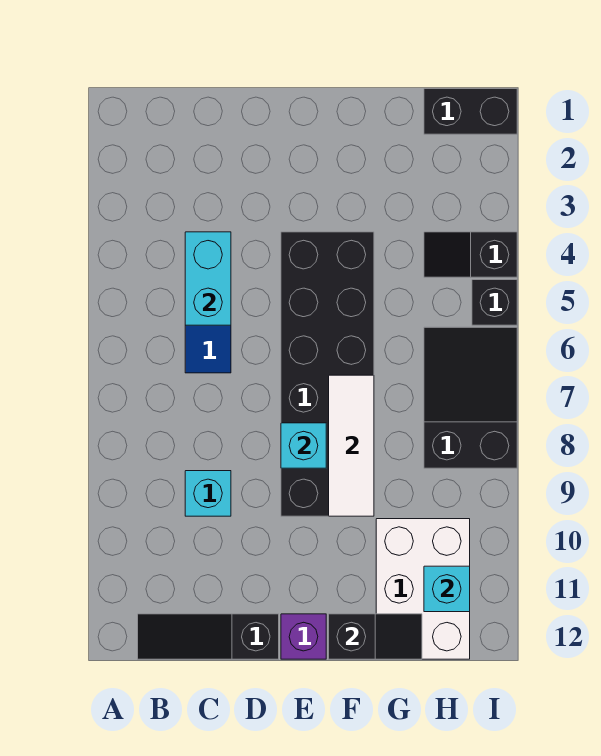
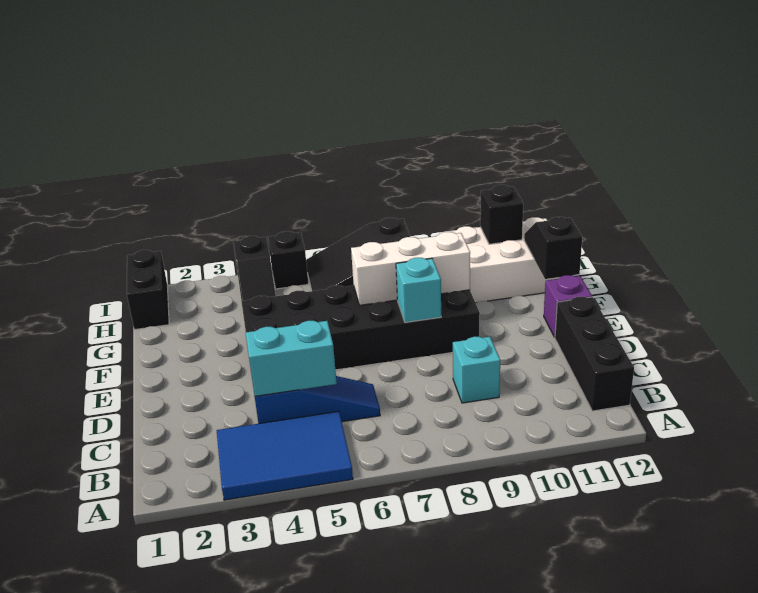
none -> blue tile A3:B5 level 1
black slope B12:D12 level 1 top D -> black brick B12:D12 level 1
white tile F7:F9 level 2 -> white brick F7:F9 level 2
cyan brick H11 level 2 -> black brick H11 level 2

